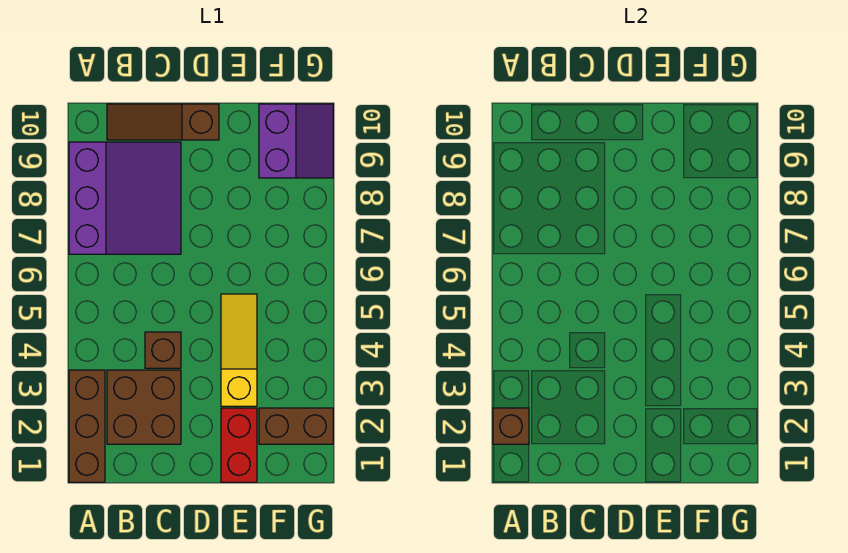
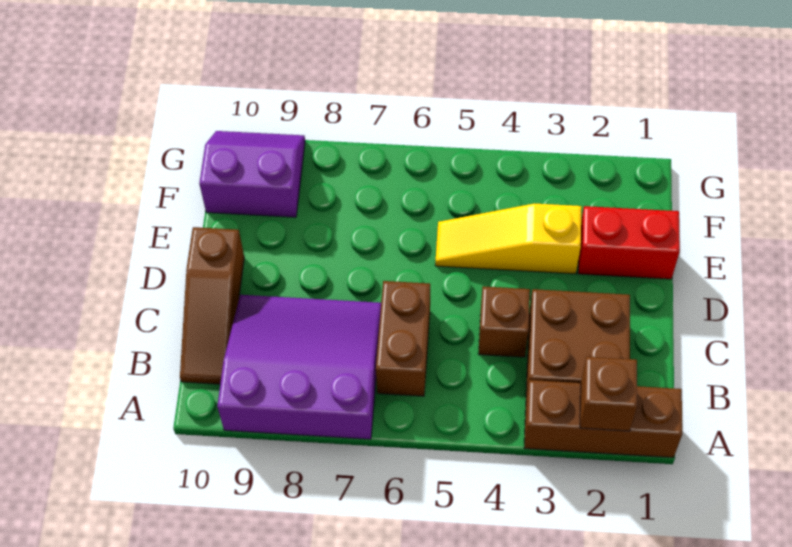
brown brick F2:G2 level 1 -> brown brick B6:C6 level 1

